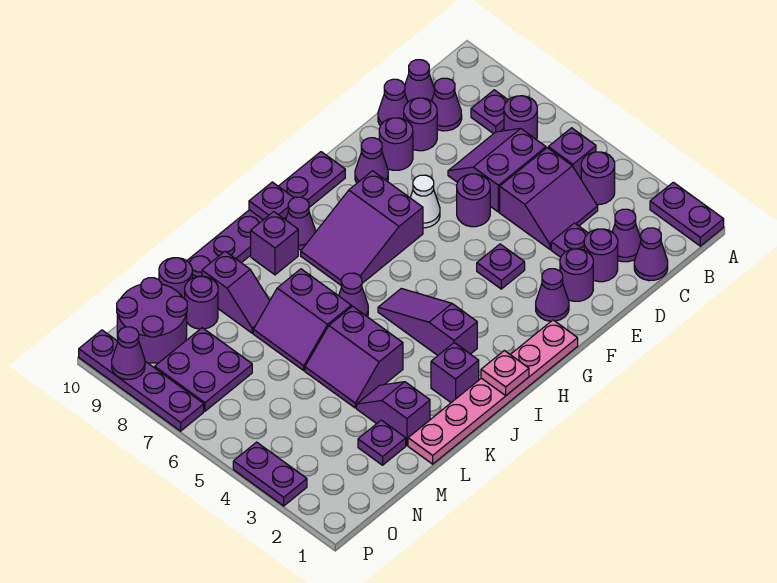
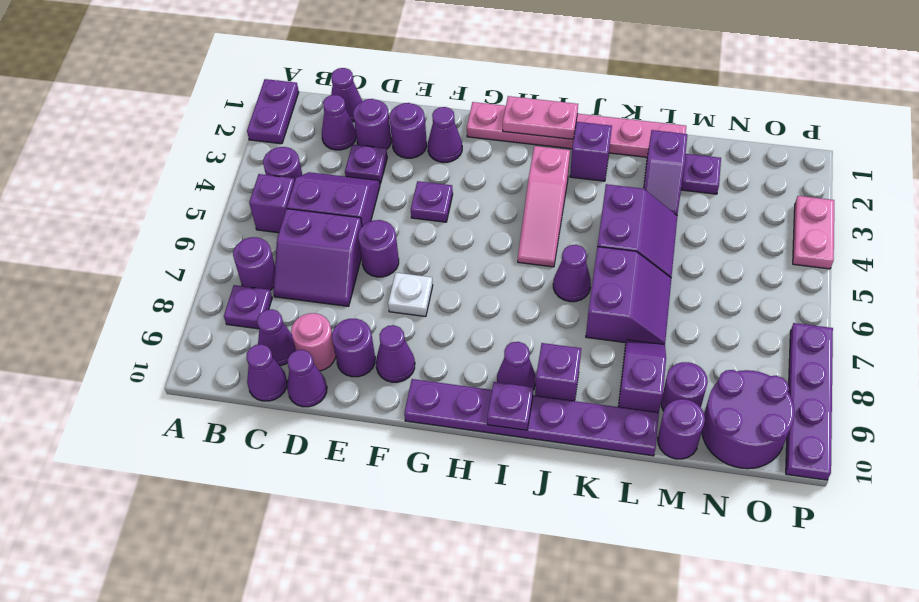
purple round brick D9 level 1 -> pink round brick D9 level 1
white cone F7 level 1 -> white plate F7 level 1
purple slope G7:I8 level 1 top G -> none
pink plate I1 level 2 -> pink plate H1:I1 level 2
purple slope I3:I5 level 1 top 3 -> pink slope I3:I5 level 1 top 3
purple plate N7:O8 level 1 -> none
purple plate P3:P4 level 1 -> pink plate P3:P4 level 1
purple cone P9 level 2 -> none

